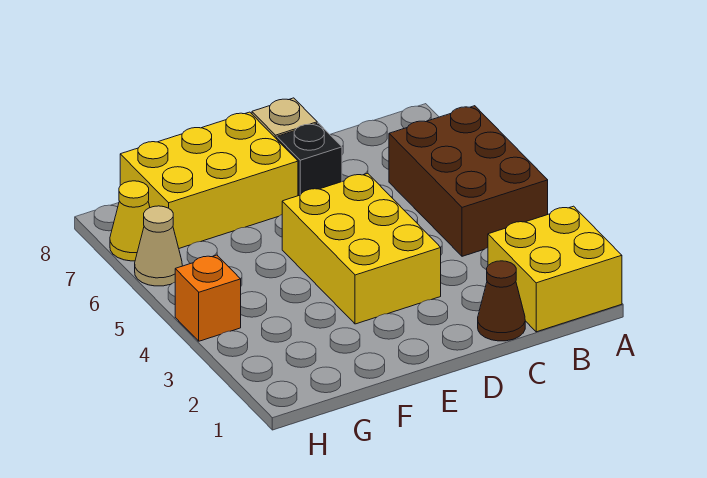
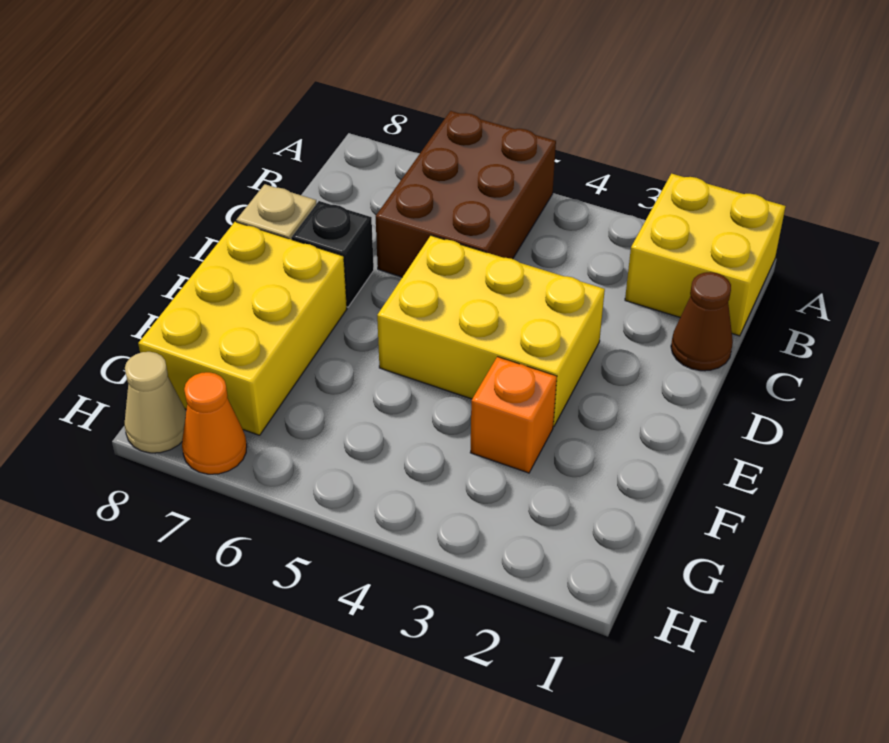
brown brick A4:B6 level 1 -> brown brick A5:C6 level 1
orange brick H4 level 1 -> orange brick F3 level 1
tan cone H6 level 1 -> tan cone H8 level 1
yellow cone H7 level 1 -> orange cone H7 level 1

